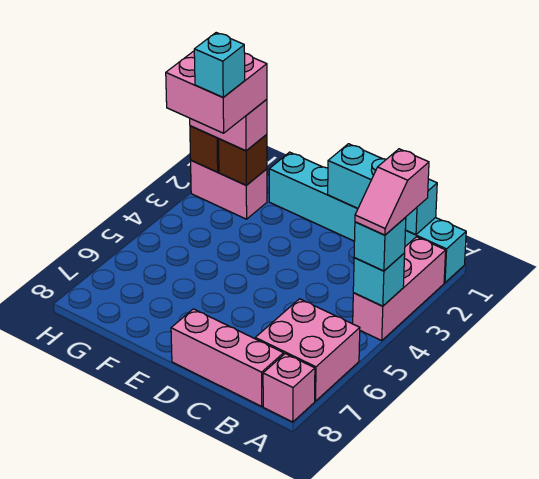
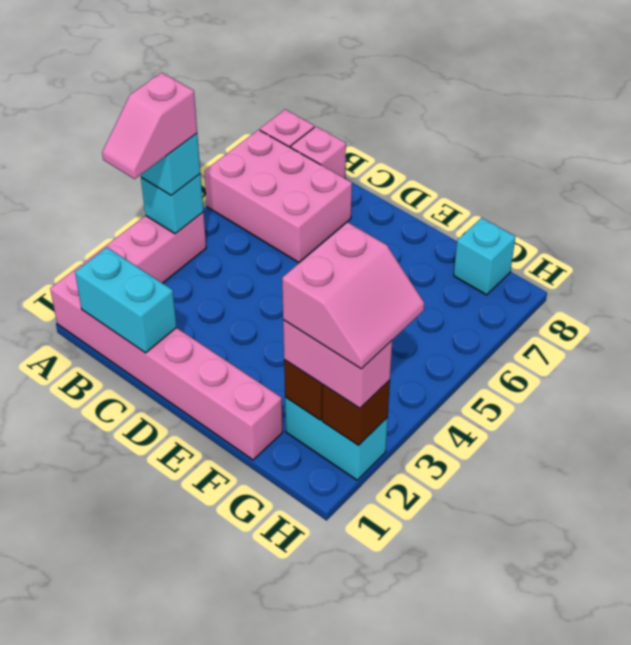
cyan brick A1:F1 level 1 -> pink brick A1:F1 level 1
pink slope A3:A4 level 4 top 3 -> pink slope A3:A4 level 4 top 4
pink brick A6:B7 level 1 -> pink brick A6:C7 level 1
cyan brick B1:D1 level 2 -> cyan brick B1:C1 level 2
pink brick B8:D8 level 1 -> pink brick B8 level 1
pink brick G2:H2 level 1 -> cyan brick G2:H2 level 1
pink brick G2:H3 level 4 -> pink slope G2:H3 level 4 top G
cyan brick G3 level 5 -> cyan brick G8 level 1

